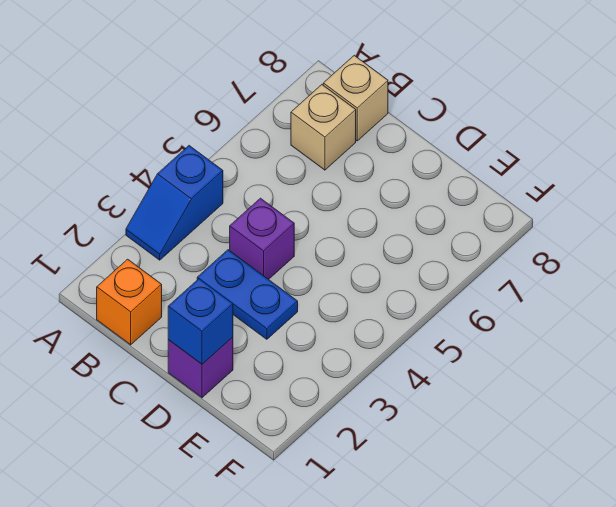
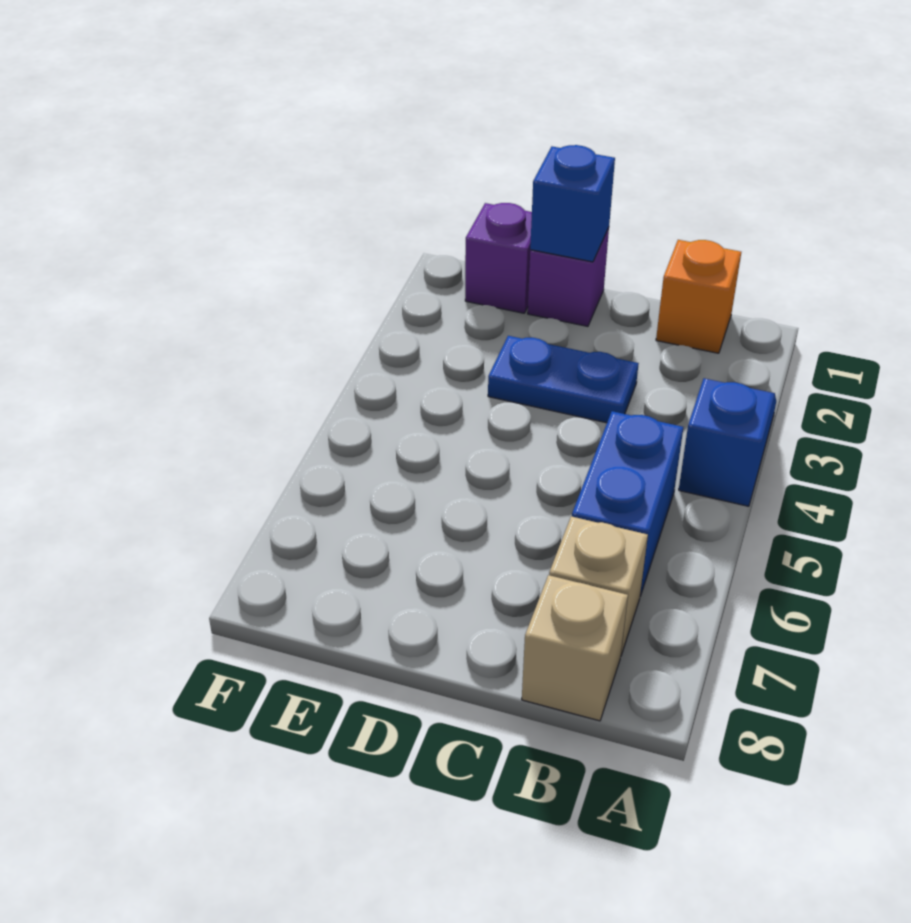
none -> blue brick B5:B6 level 1
purple brick C4 level 1 -> purple brick E1 level 1

